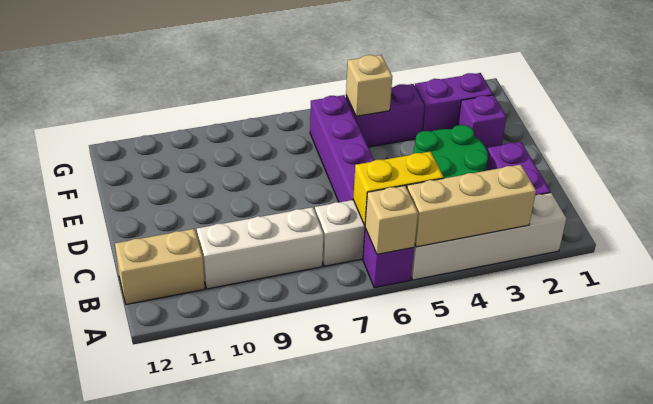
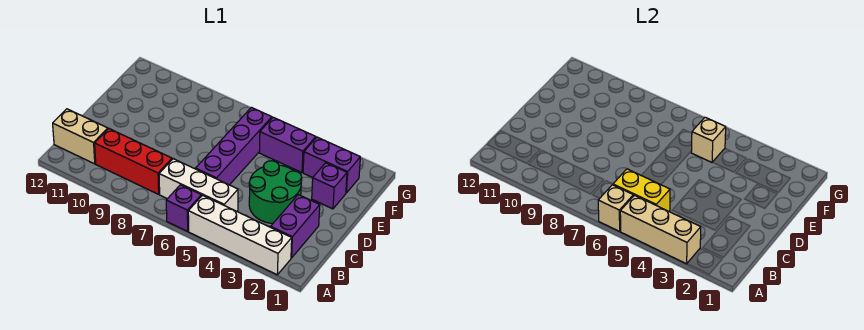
white brick B8:B10 level 1 -> red brick B8:B10 level 1

